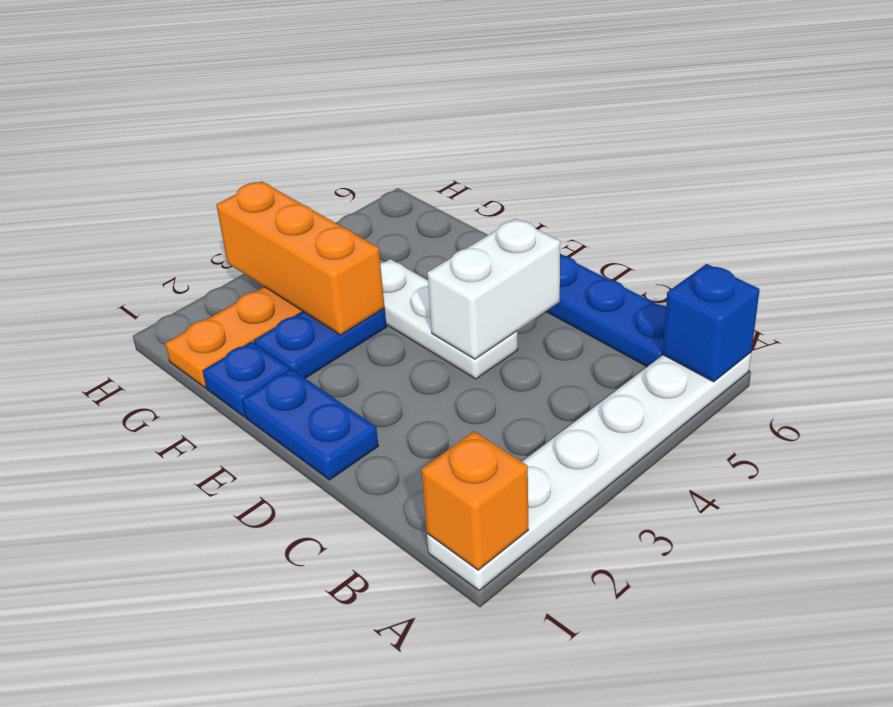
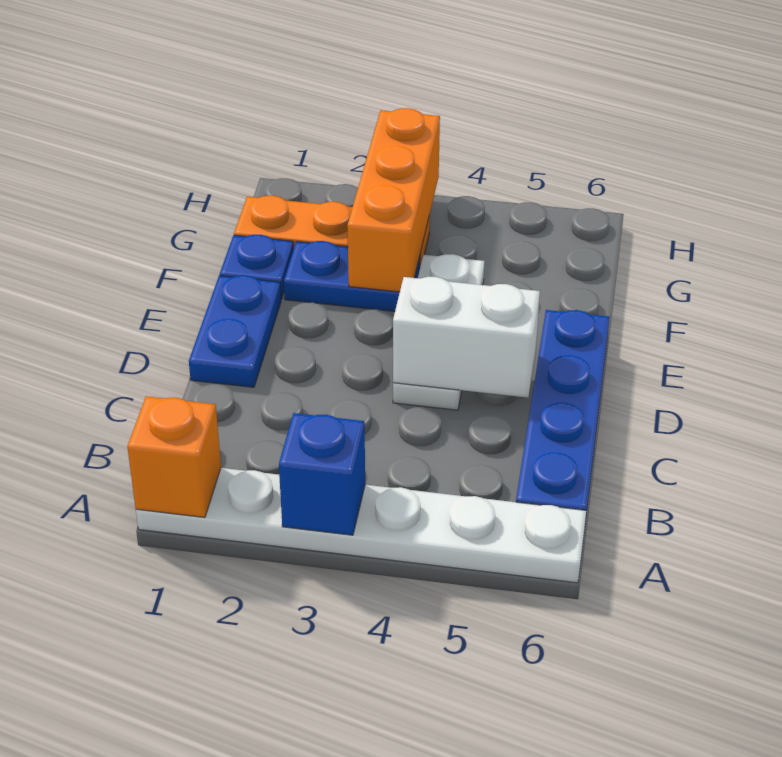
blue brick A6 level 2 -> blue brick A3 level 2

